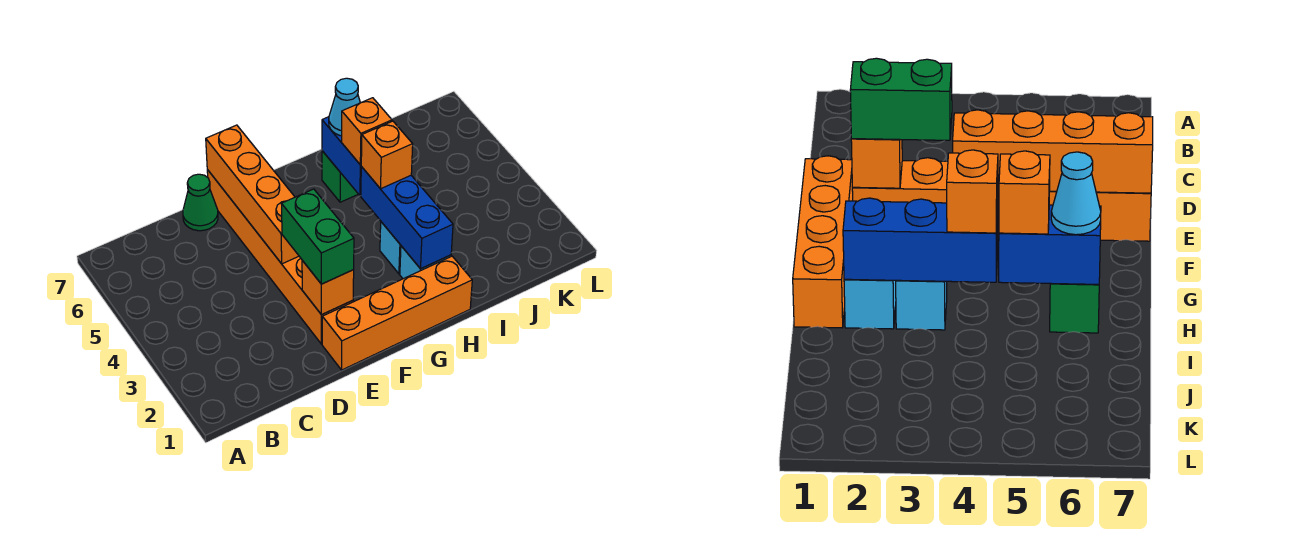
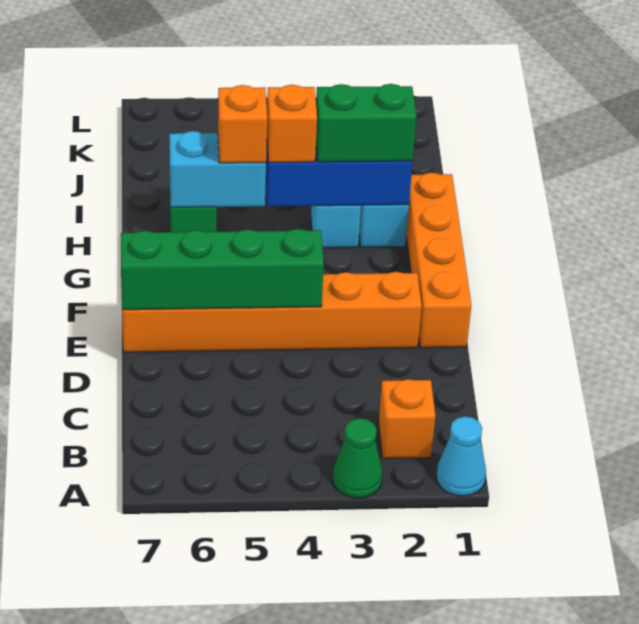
green cone D7 level 1 -> green cone A3 level 1
orange brick E2 level 2 -> orange brick B2 level 1
green brick E2:E3 level 3 -> green brick H2:H3 level 3
orange brick E4:E7 level 2 -> green brick E4:E7 level 2
blue brick H5:H6 level 2 -> cyan brick H5:H6 level 2
cyan cone H6 level 3 -> cyan cone A1 level 1

